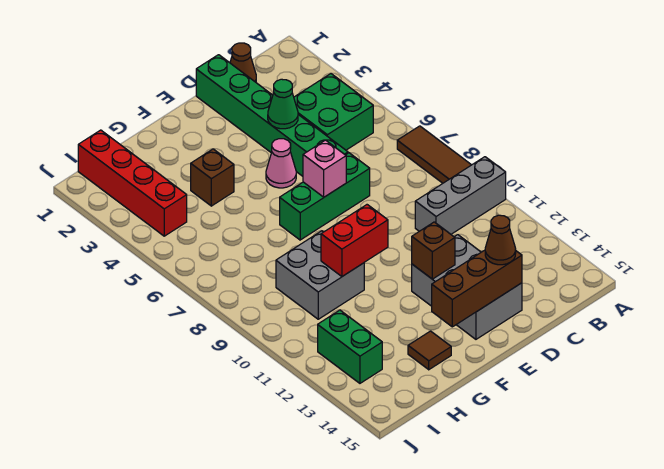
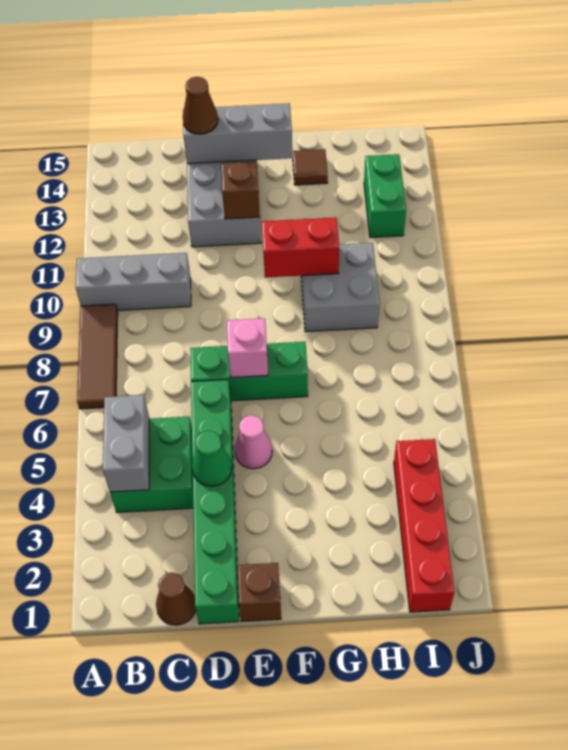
none -> grey brick B4:B5 level 2
brown brick D14:F14 level 2 -> grey brick D14:F14 level 2
brown brick G4 level 1 -> brown brick E1 level 1

